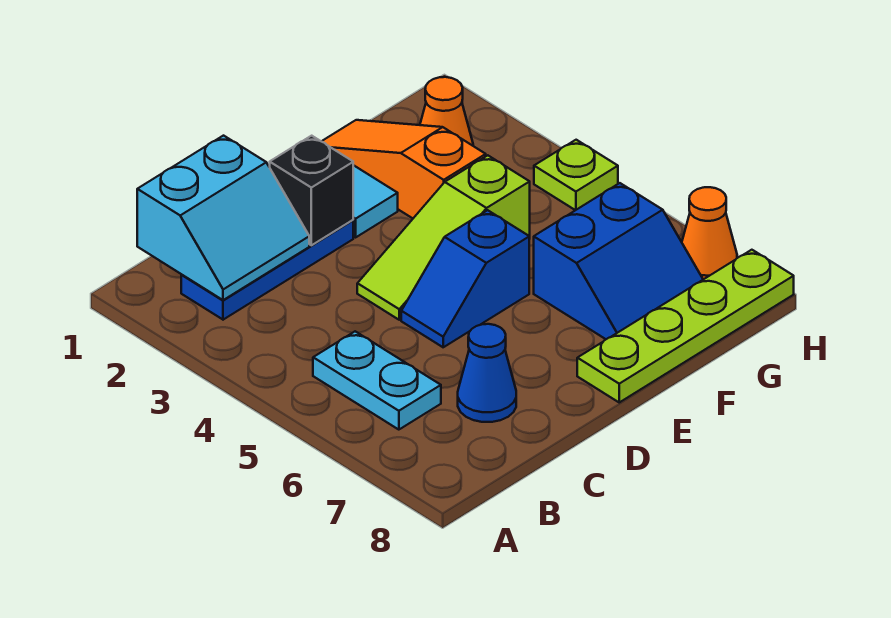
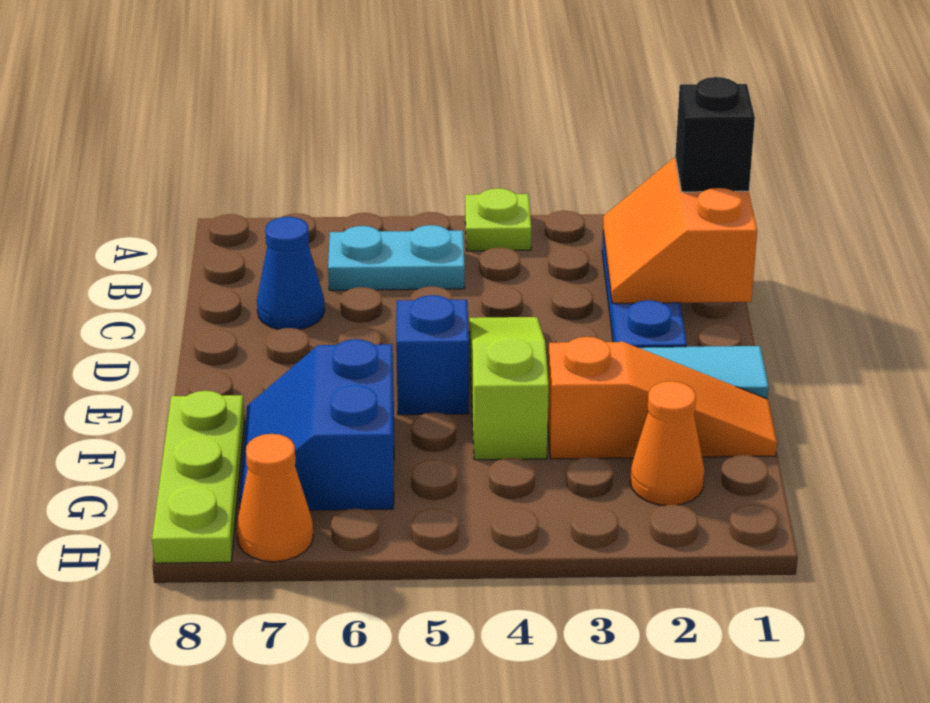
cyan slope B1:C2 level 2 top 1 -> orange slope B1:C2 level 2 top 1
black brick D2 level 2 -> black brick B1 level 3
lime plate E8:H8 level 1 -> lime plate F8:H8 level 1
lime plate H4 level 1 -> lime plate A4 level 1

